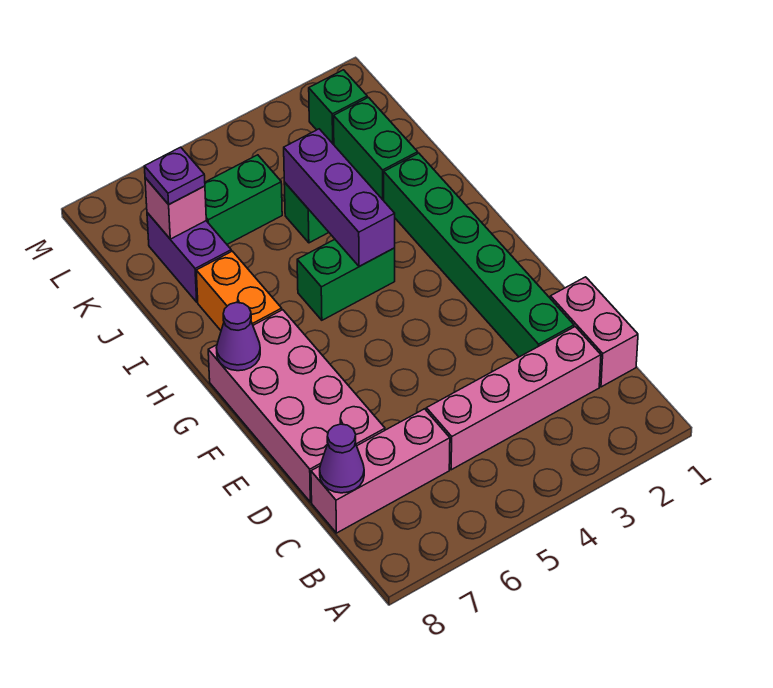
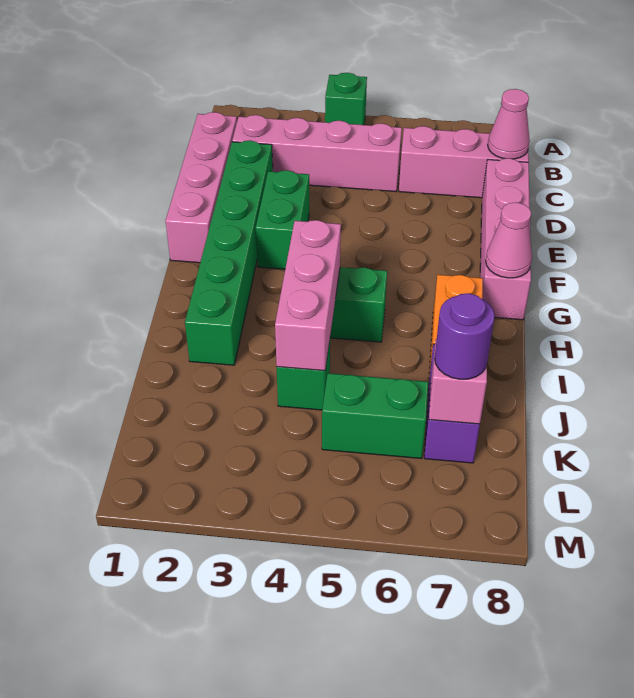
pink brick C1:D1 level 1 -> pink brick C1:F1 level 1
purple cone C8 level 2 -> pink cone C8 level 2
pink brick D7:G8 level 1 -> pink brick D8:G8 level 1
purple cone G8 level 2 -> pink cone G8 level 2
purple brick H4:J4 level 2 -> pink brick H4:J4 level 2
green brick J2:K2 level 1 -> green brick E3:F3 level 1
purple plate K7 level 3 -> purple round brick K7 level 3
green brick L2 level 1 -> green brick A4 level 1

